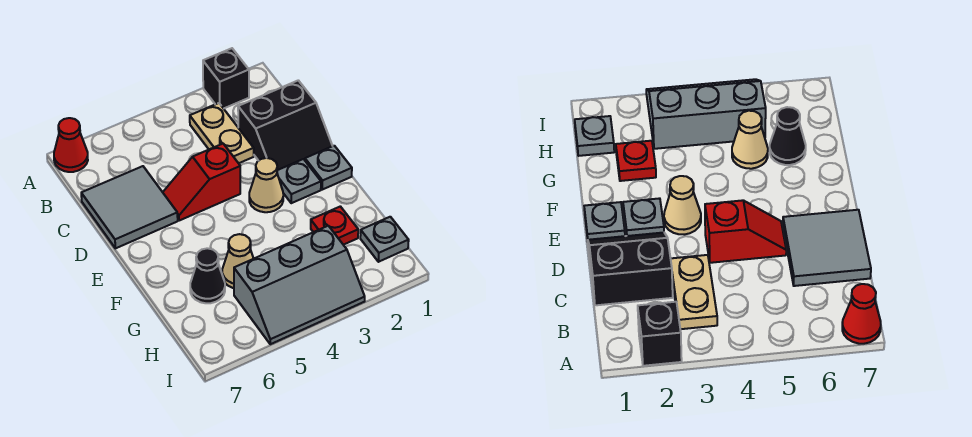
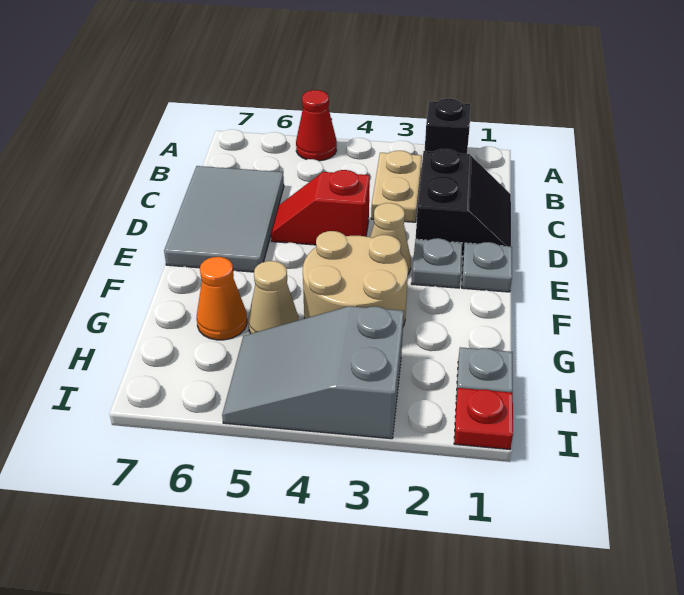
red cone A7 level 1 -> red cone A5 level 1
black slope C1:D2 level 1 top C -> black slope C1:D2 level 1 top 2
grey tile C6:D7 level 1 -> grey tile C6:E7 level 1
none -> tan round brick F3:G4 level 1
red plate G2 level 1 -> red plate I1 level 1
black cone G6 level 1 -> orange cone G6 level 1
grey slope H3:I5 level 1 top H -> grey slope H3:I5 level 1 top 3

